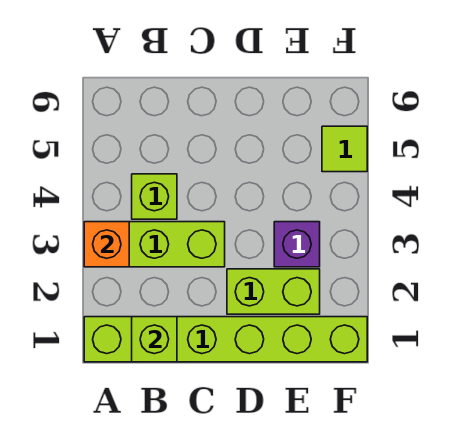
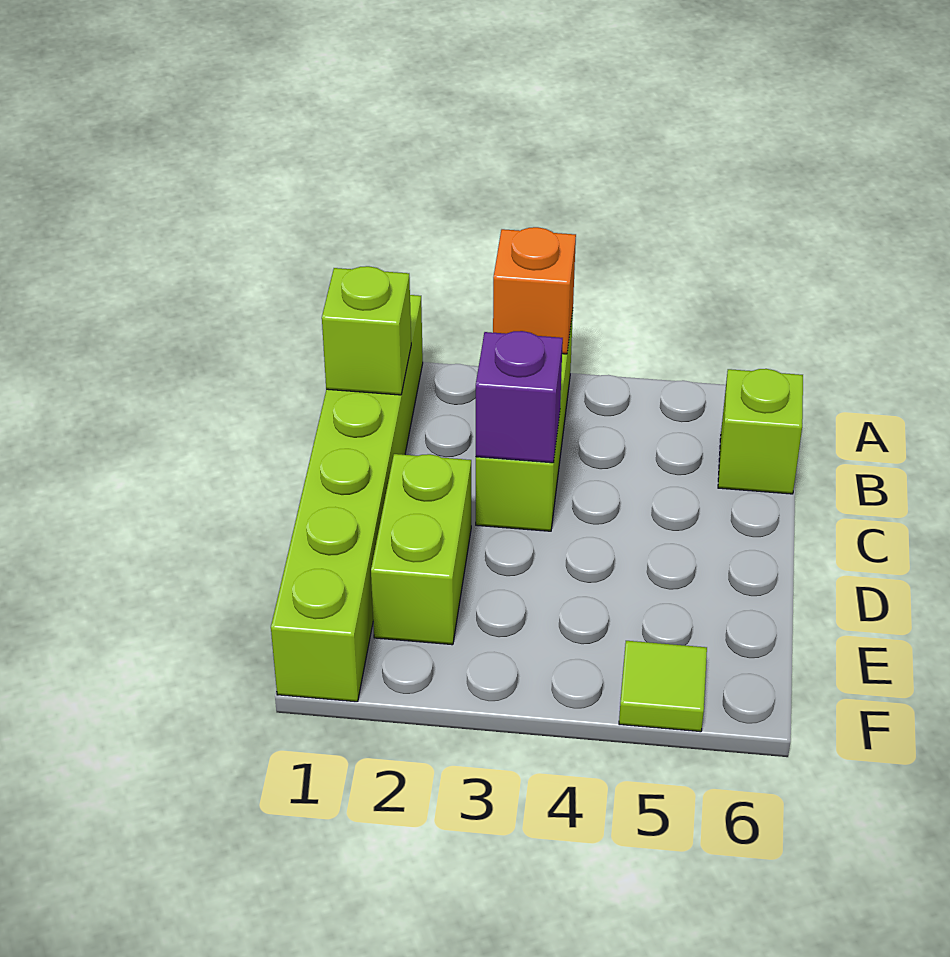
lime brick B4 level 1 -> lime brick B6 level 1
purple brick E3 level 1 -> purple brick C3 level 2

